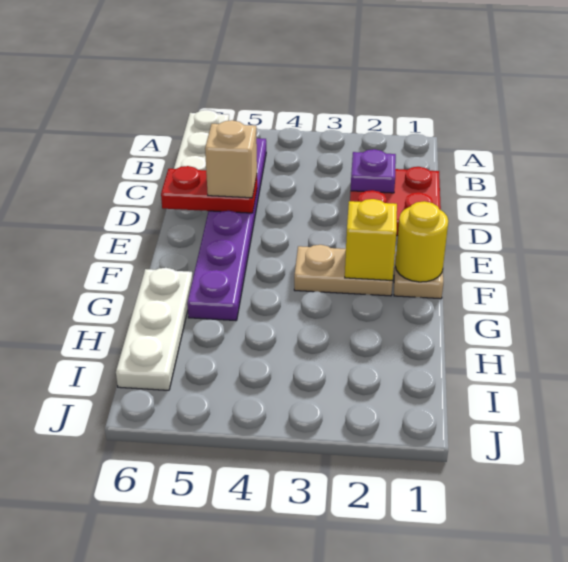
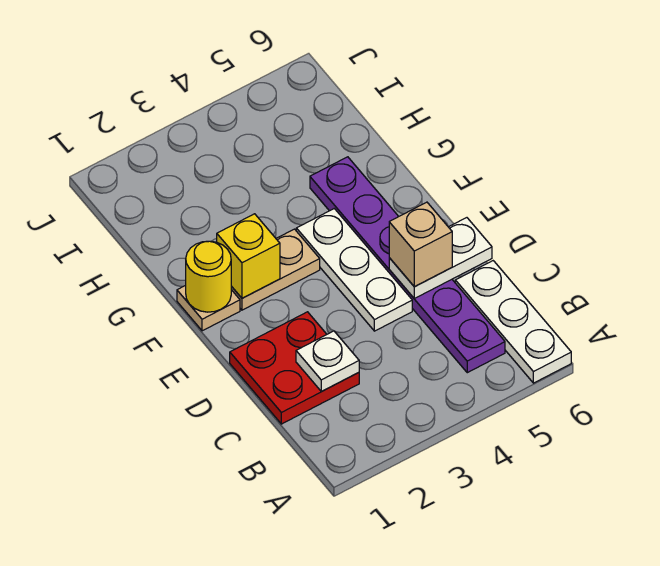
purple plate C2 level 2 -> white plate C2 level 2
red plate D5:D6 level 2 -> white plate D5:D6 level 2
white plate G6:I6 level 1 -> white plate D4:F4 level 1

